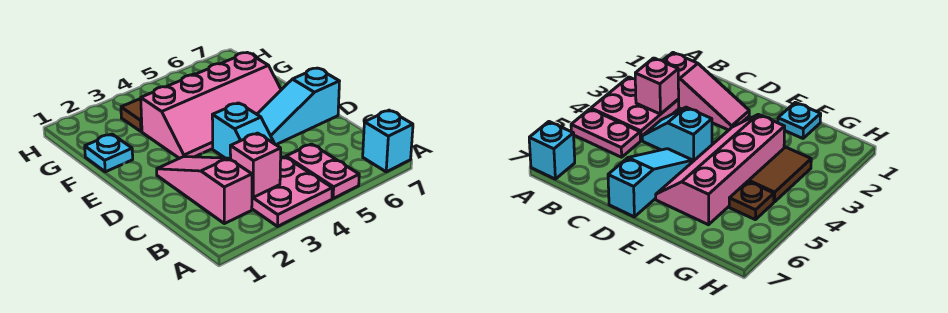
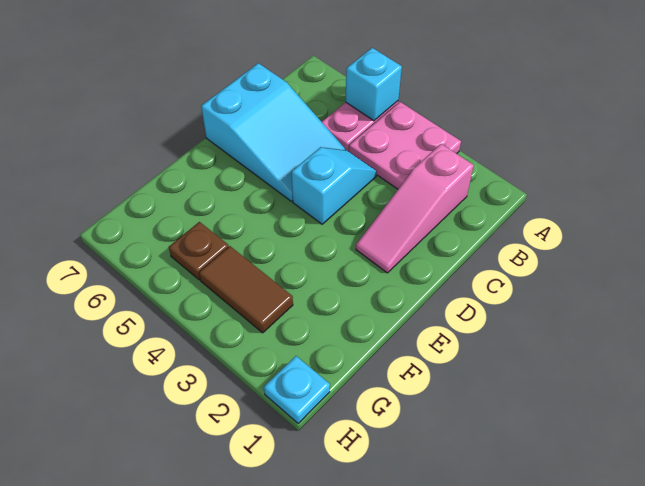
cyan brick A7 level 1 -> cyan brick A5 level 2
pink brick B3 level 2 -> none
cyan slope D5:D7 level 1 top 7 -> cyan slope C5:D7 level 1 top 7
pink slope E3:F6 level 1 top F -> none
cyan plate F1 level 1 -> cyan plate H1 level 1

